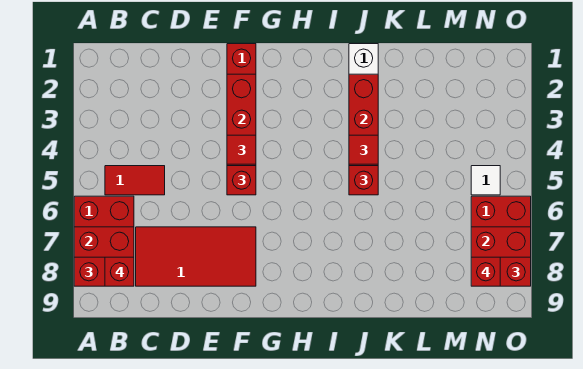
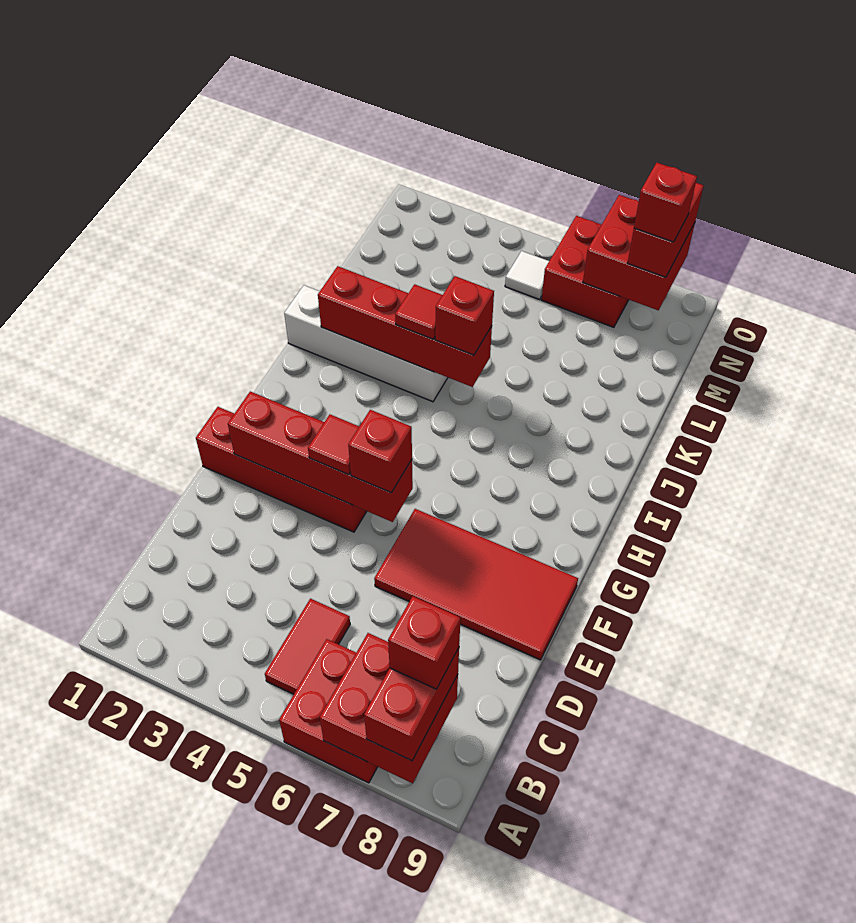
red tile C7:F8 level 1 -> red tile E6:F9 level 1

